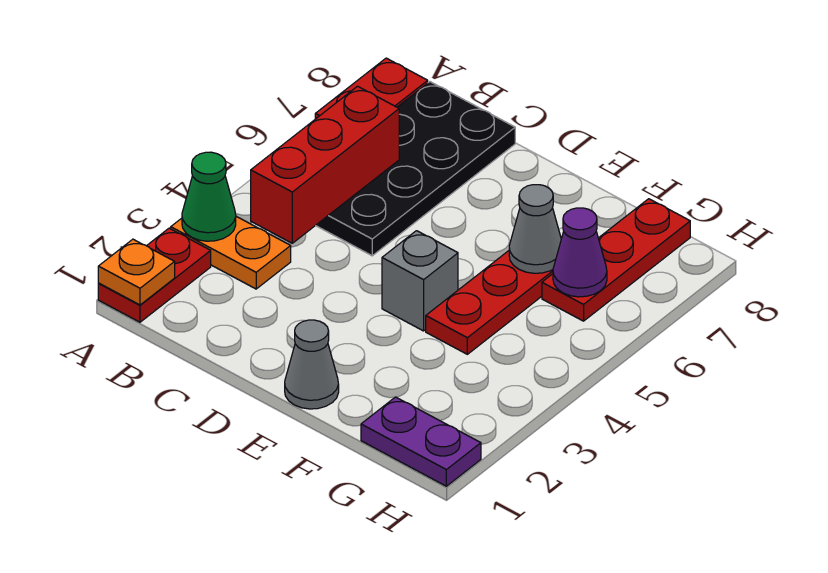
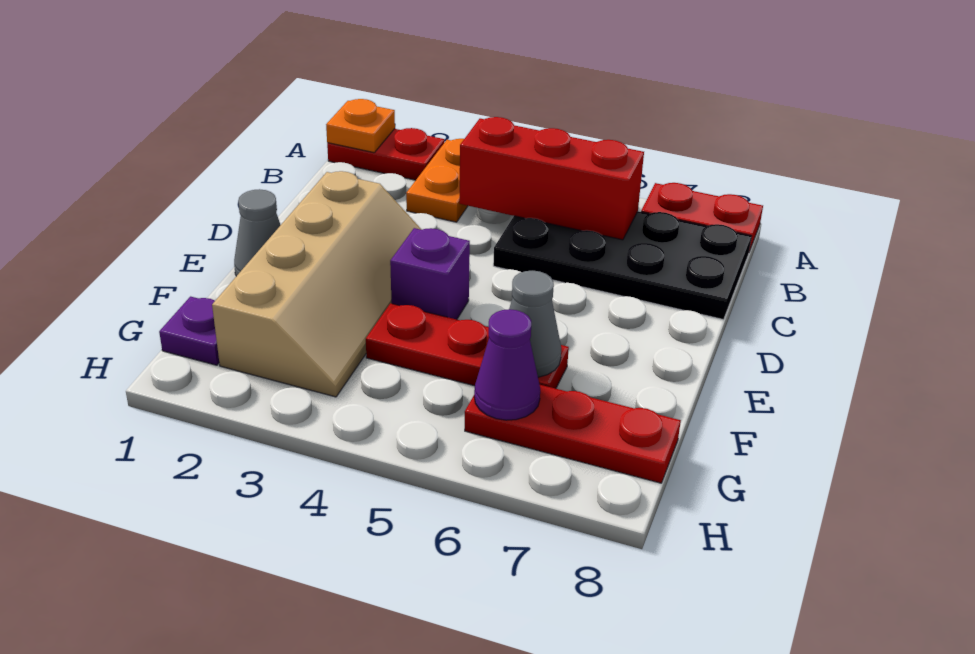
green cone A3 level 2 -> none
none -> tan slope D2:G3 level 1 top 2
grey brick E4 level 1 -> purple brick E4 level 1
purple plate G1:H1 level 1 -> purple plate G1 level 1

